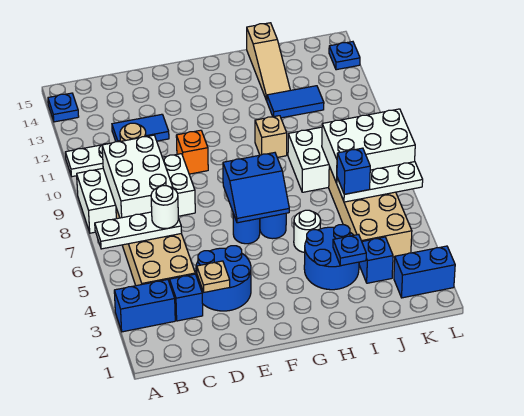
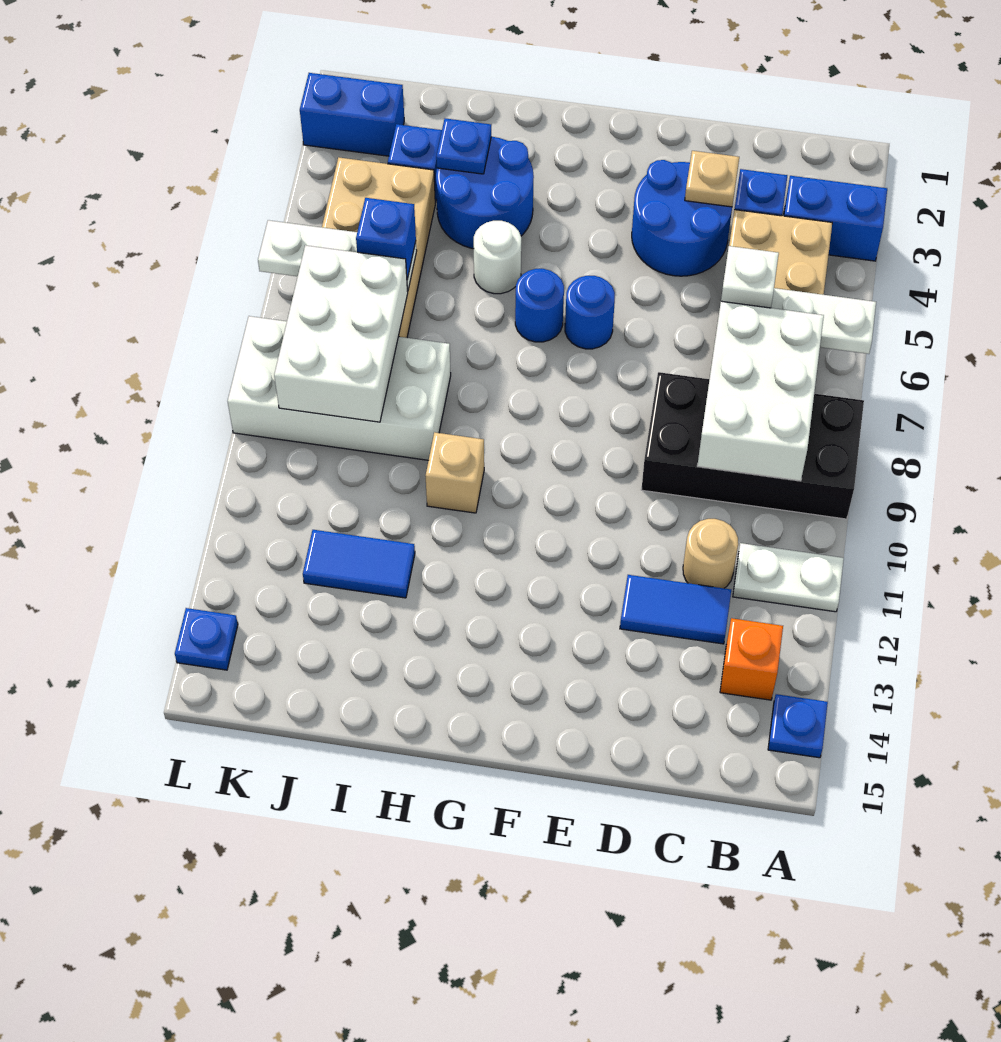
white brick A8:D9 level 1 -> black brick A8:D9 level 1
white round brick C6 level 3 -> white brick C6 level 3
orange brick E10 level 1 -> orange brick B13 level 1
blue slope F6:G7 level 2 top 7 -> none
tan slope I13:I15 level 1 top 15 -> none
white brick J7:L8 level 2 -> white brick J7:K9 level 2

